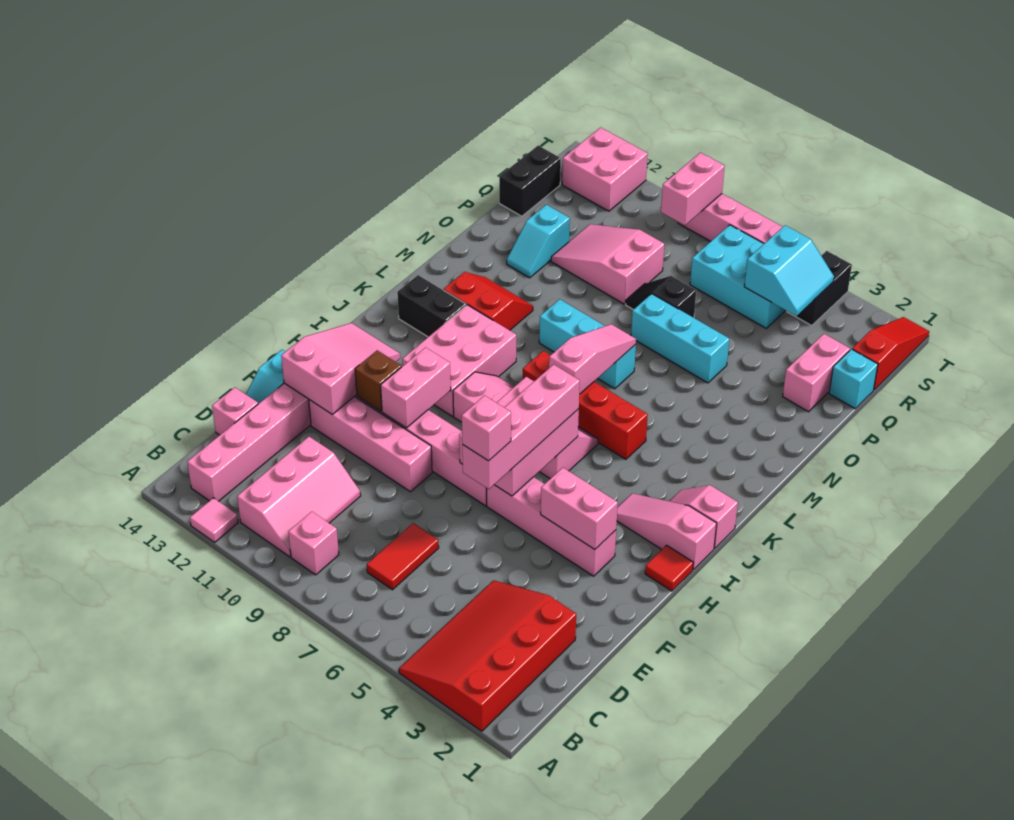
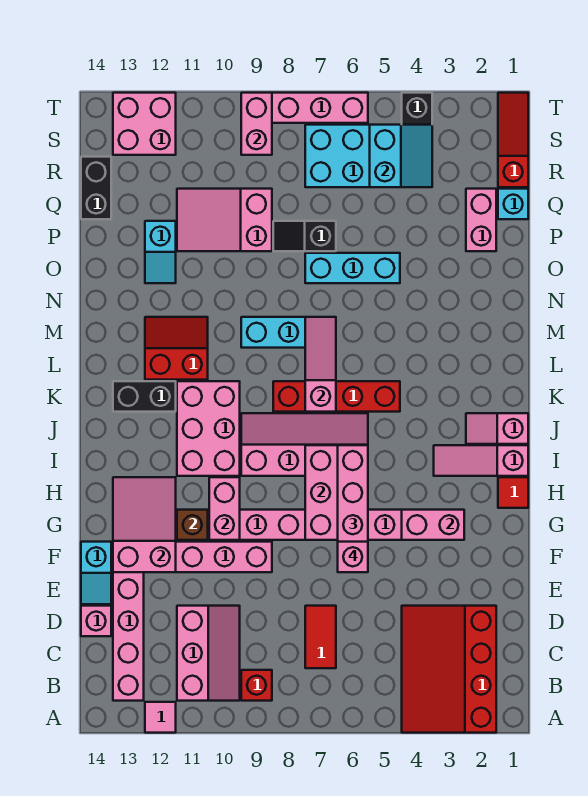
pink brick B9 level 1 -> red brick B9 level 1

